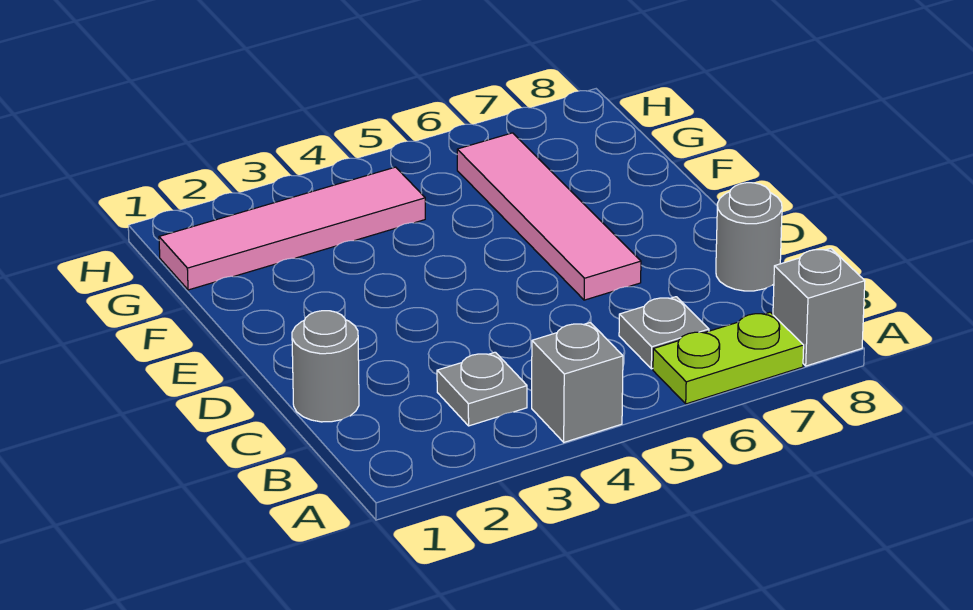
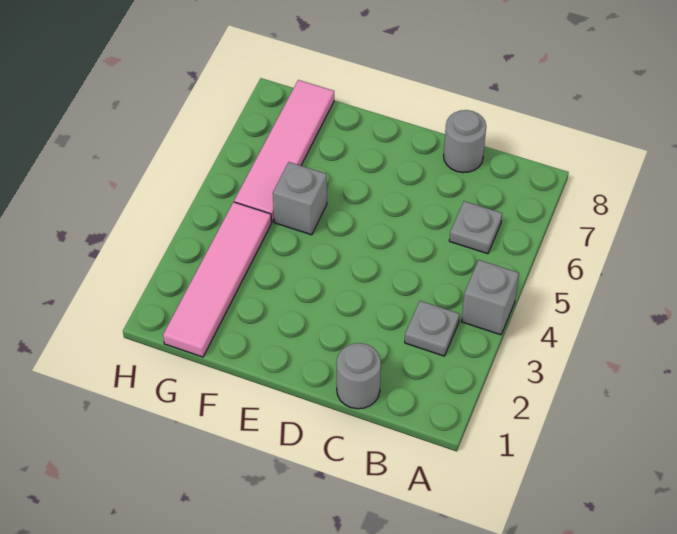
lime plate A6:A7 level 1 -> none
grey brick A8 level 1 -> grey brick F5 level 1
pink tile D6:G6 level 1 -> pink tile G5:G8 level 1

